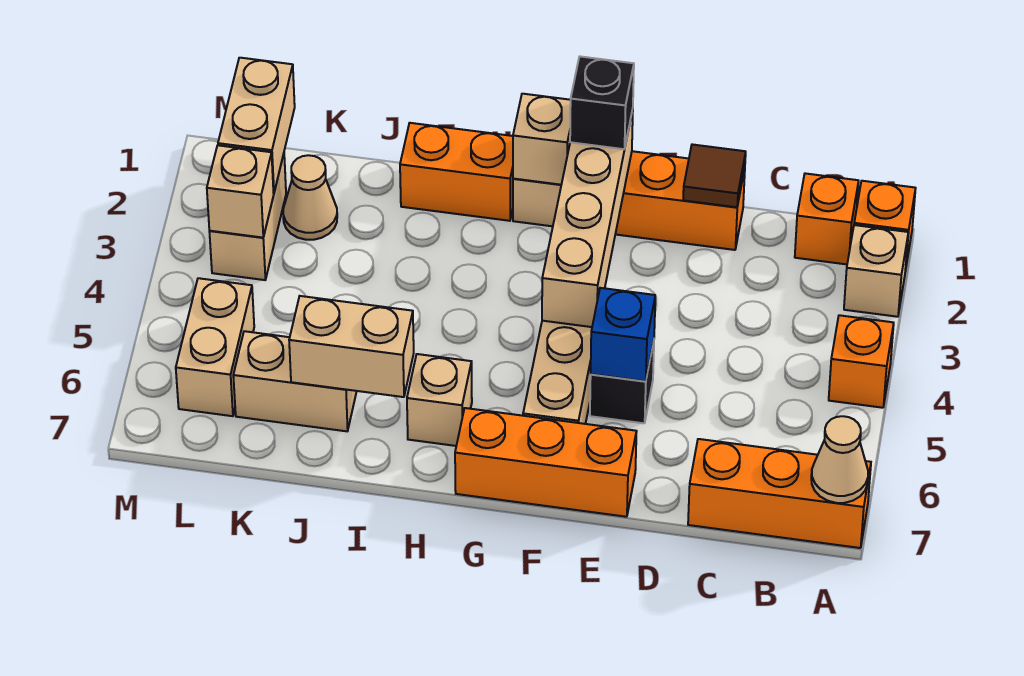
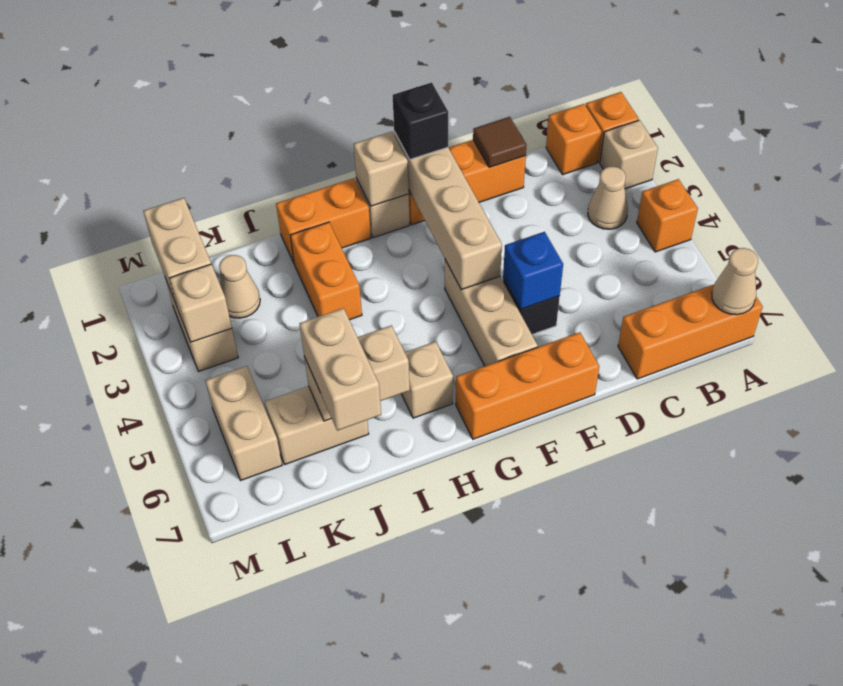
none -> tan cone B3 level 1
none -> orange brick I2:I3 level 1
none -> tan brick J6:J7 level 3

